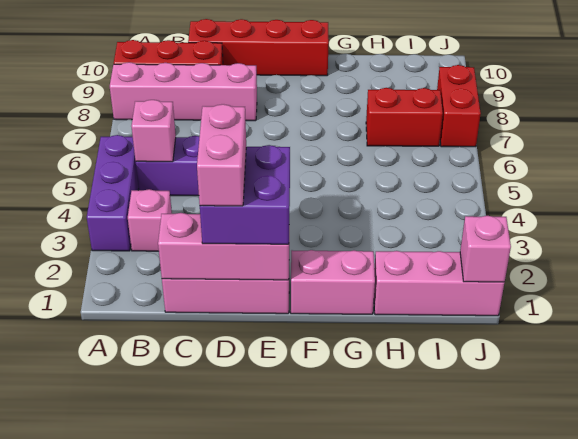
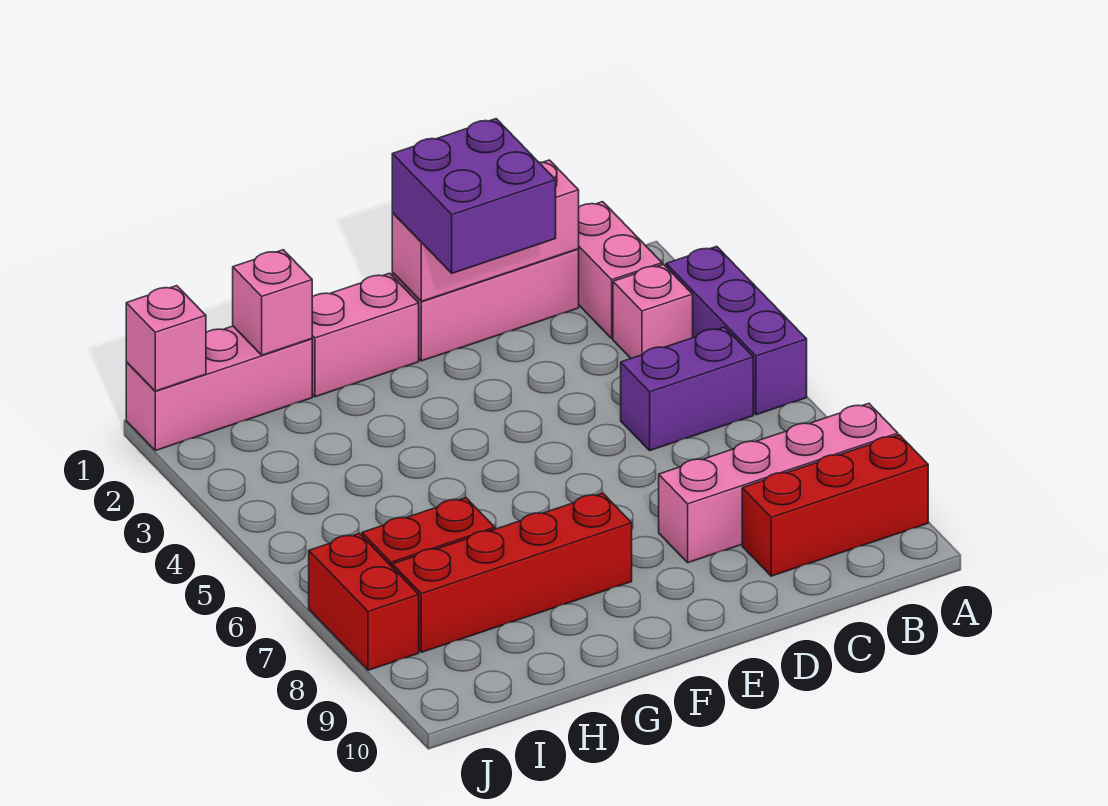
pink brick B5 level 2 -> pink brick H1 level 2
red brick C10:F10 level 1 -> red brick F8:I8 level 1
pink brick D1:D2 level 4 -> pink brick B1:B2 level 1

